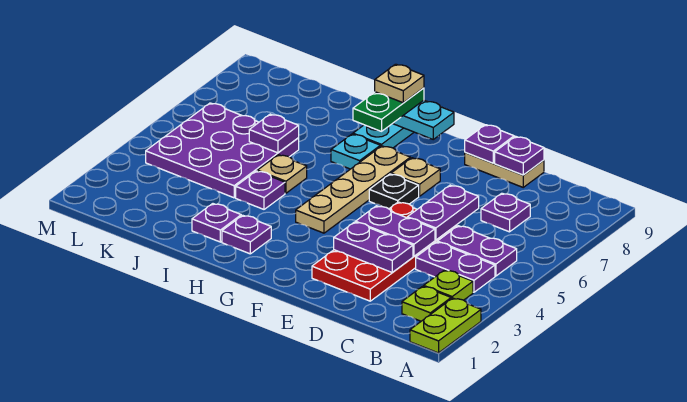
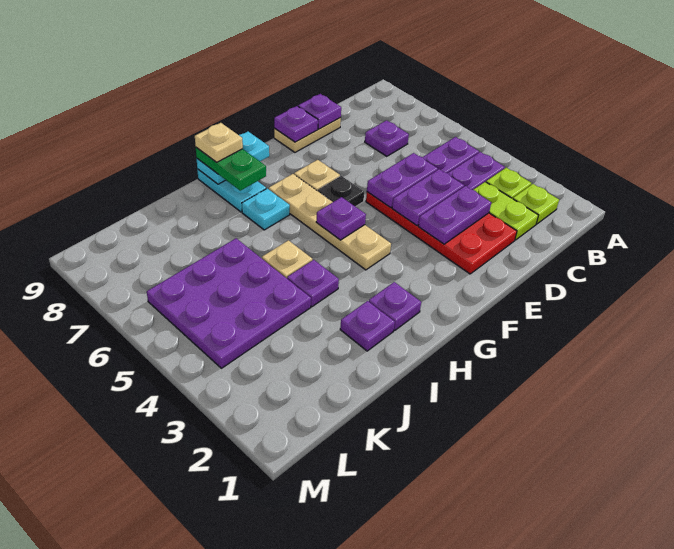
lime plate A1:A2 level 1 -> lime plate C2:C3 level 1
purple plate D5:D6 level 2 -> purple plate D5:E5 level 2
purple plate J6 level 2 -> purple plate G5 level 2

